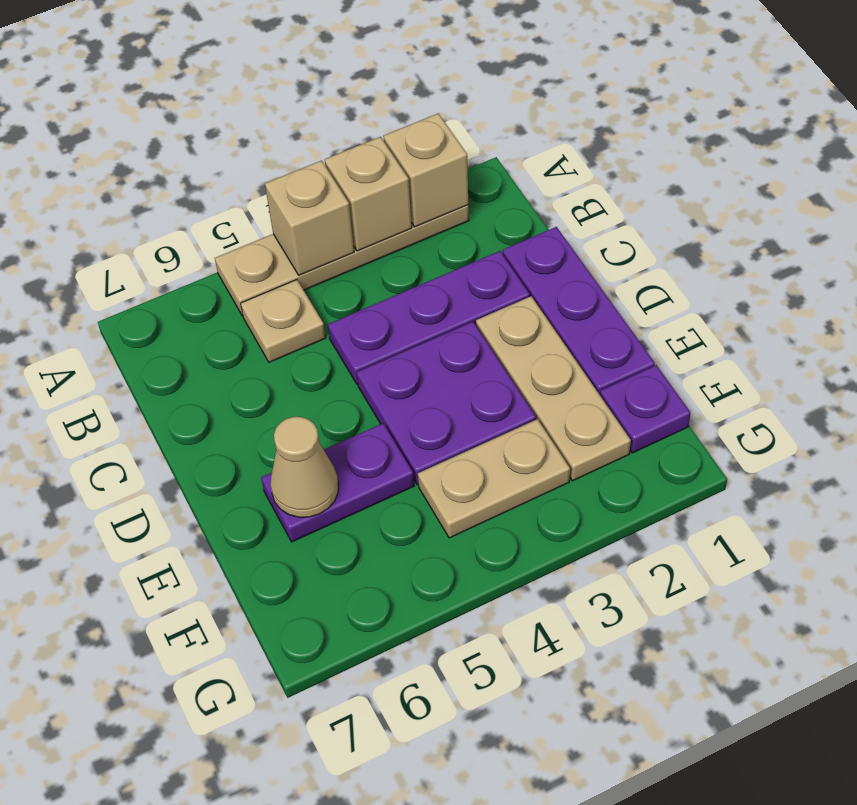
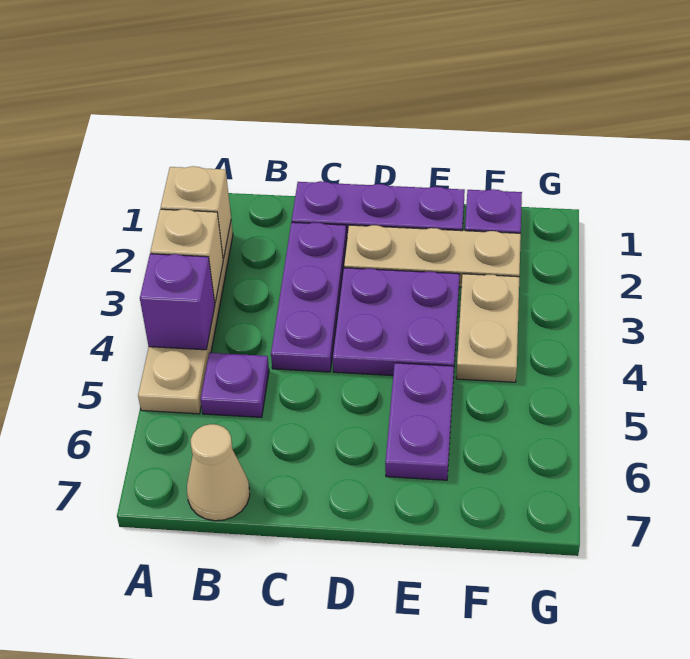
tan brick A4 level 2 -> purple brick A4 level 2
tan plate B5 level 1 -> purple plate B5 level 1
tan cone E6 level 2 -> tan cone B7 level 1

